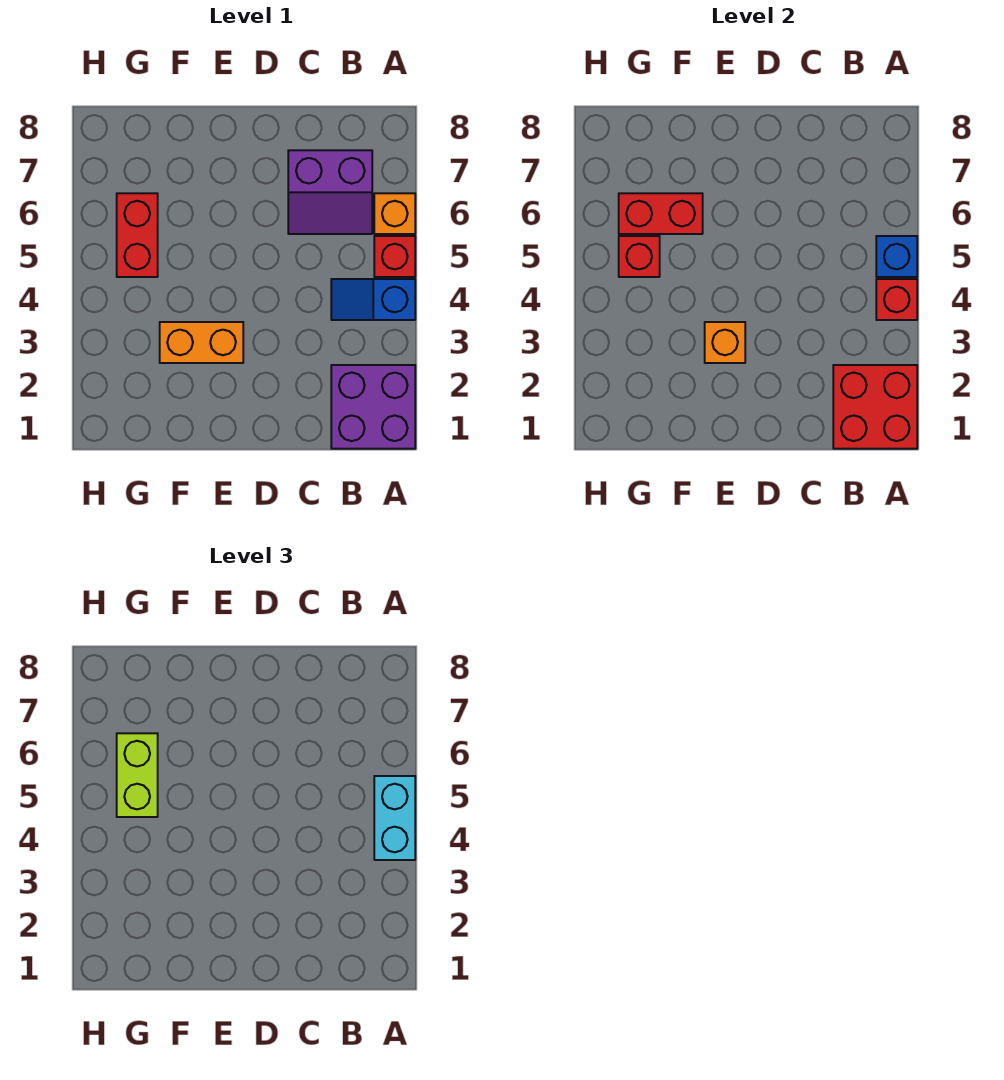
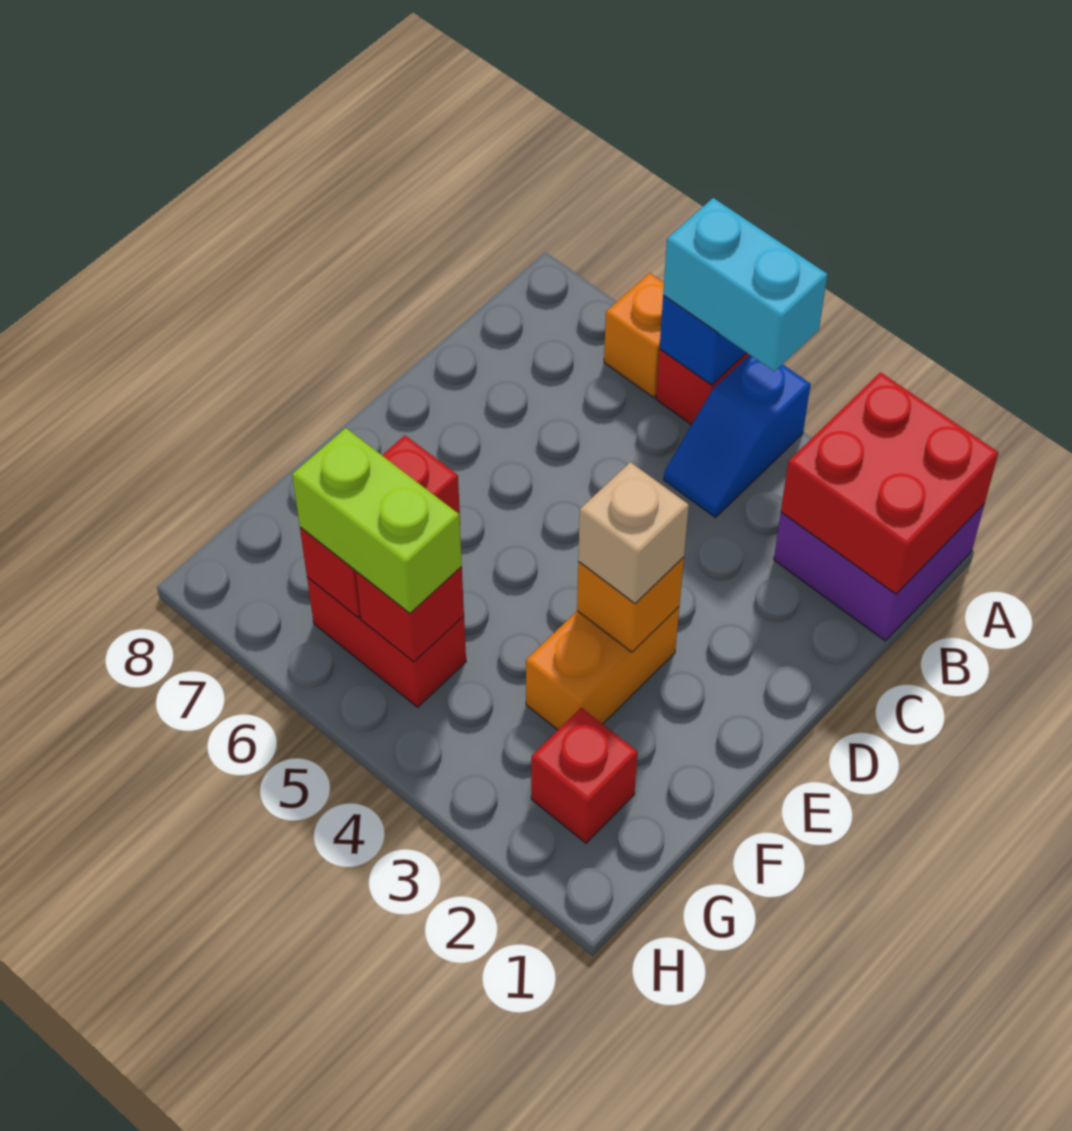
red brick A4 level 2 -> red brick G2 level 1
purple slope B6:C7 level 1 top 7 -> none
none -> tan brick E3 level 3

